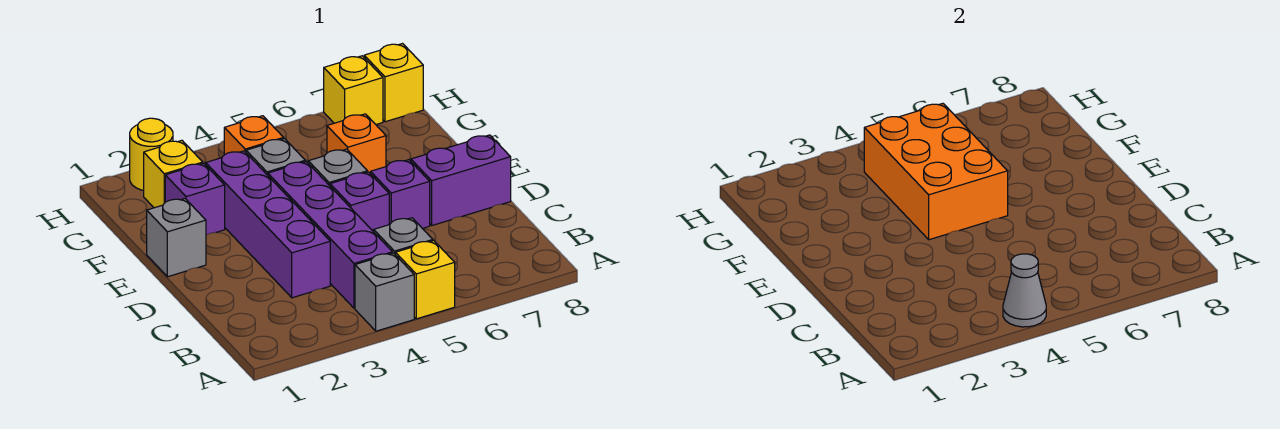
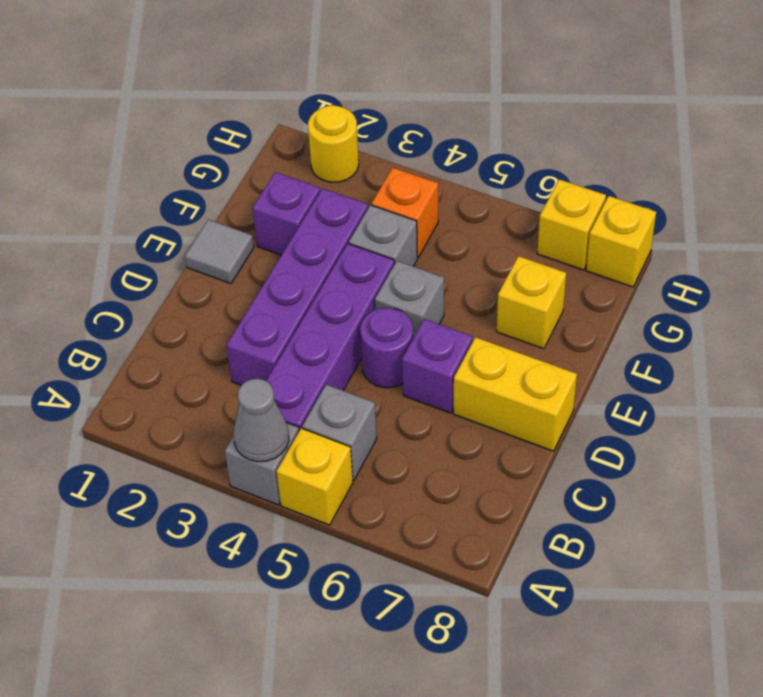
purple brick D5 level 1 -> purple round brick D5 level 1
purple brick D7:D8 level 1 -> yellow brick D7:D8 level 1
grey brick E1 level 1 -> grey tile E1 level 1
orange brick E4:G5 level 2 -> none
orange brick F6 level 1 -> none
yellow brick G2 level 1 -> yellow brick F7 level 1

